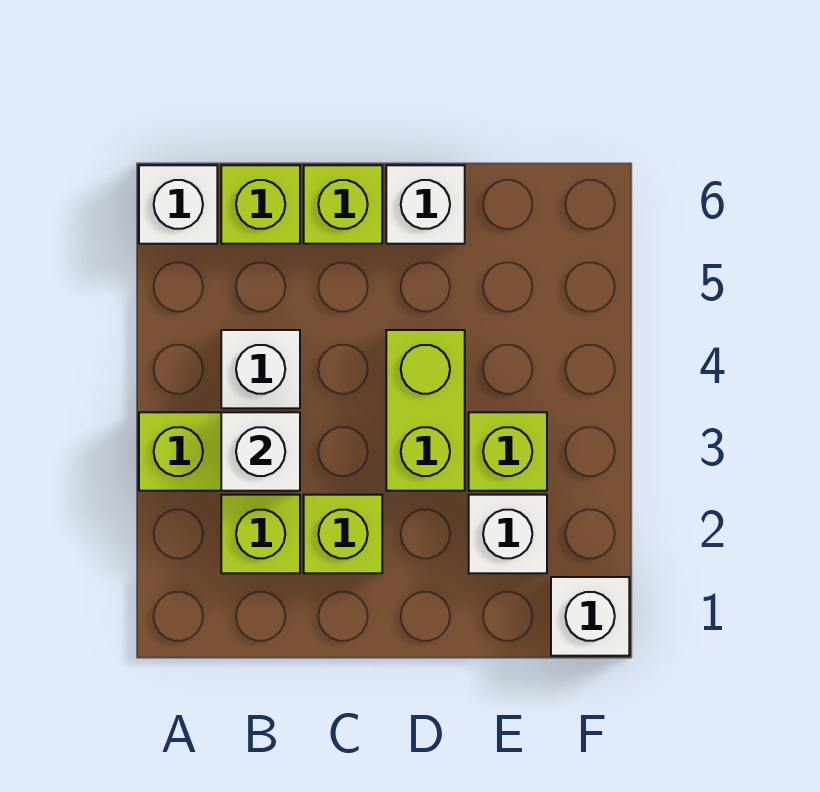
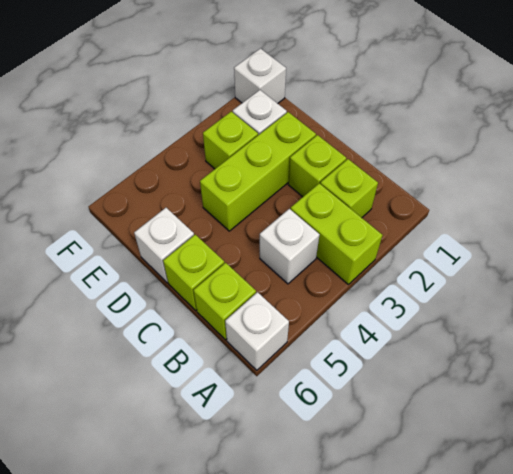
white brick B3 level 2 -> none
lime brick D3:D4 level 1 -> lime brick D2:D4 level 1

